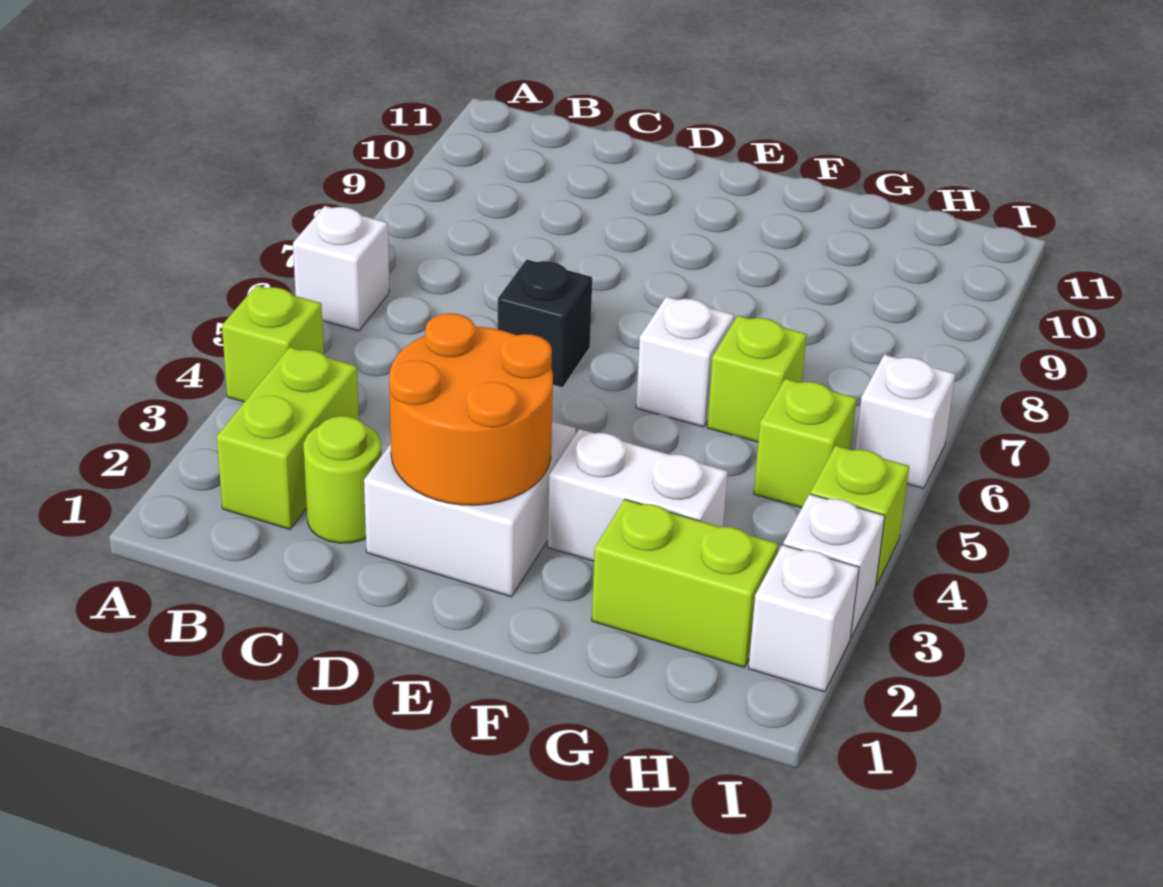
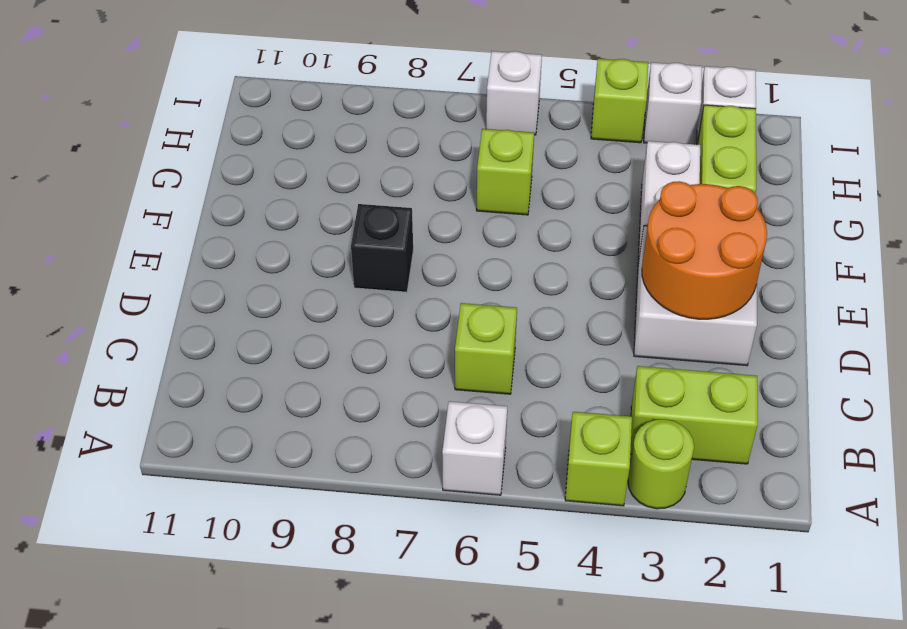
lime round brick C2 level 1 -> lime round brick A3 level 1
black brick D6 level 1 -> black brick E8 level 1
white brick F6 level 1 -> none
lime brick H5 level 1 -> lime brick C6 level 1

